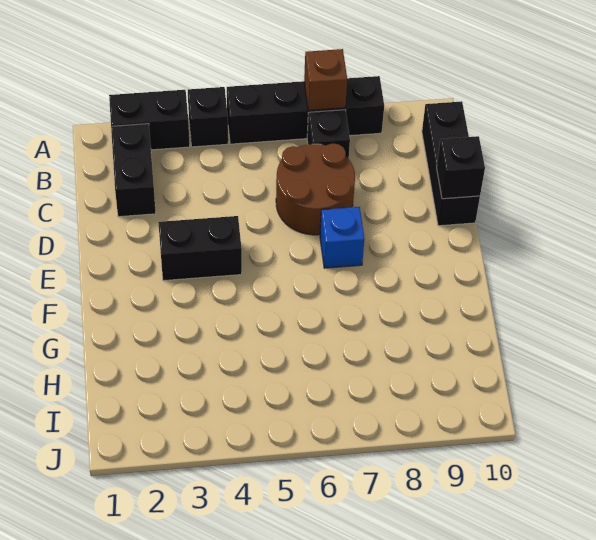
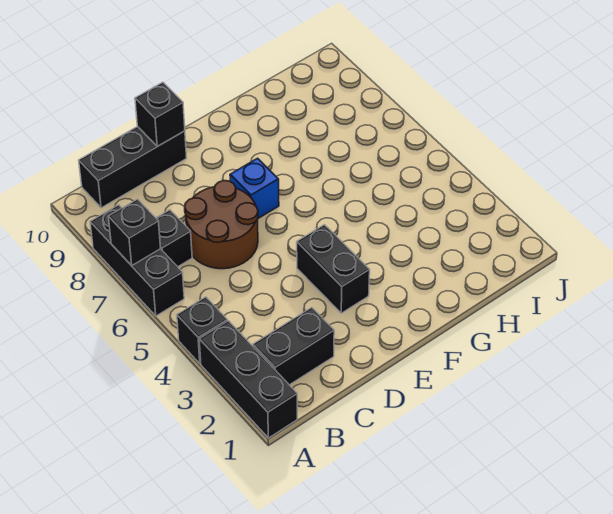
black brick A2:A3 level 1 -> black brick A1:A3 level 1
black brick A5:A8 level 1 -> black brick A6:A8 level 1
brown brick A7 level 2 -> black brick A7 level 2

